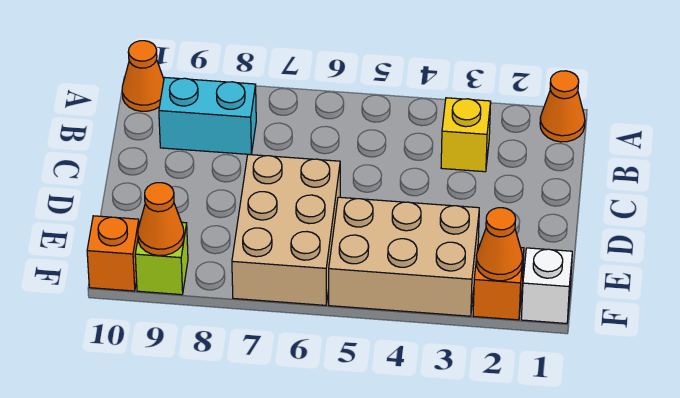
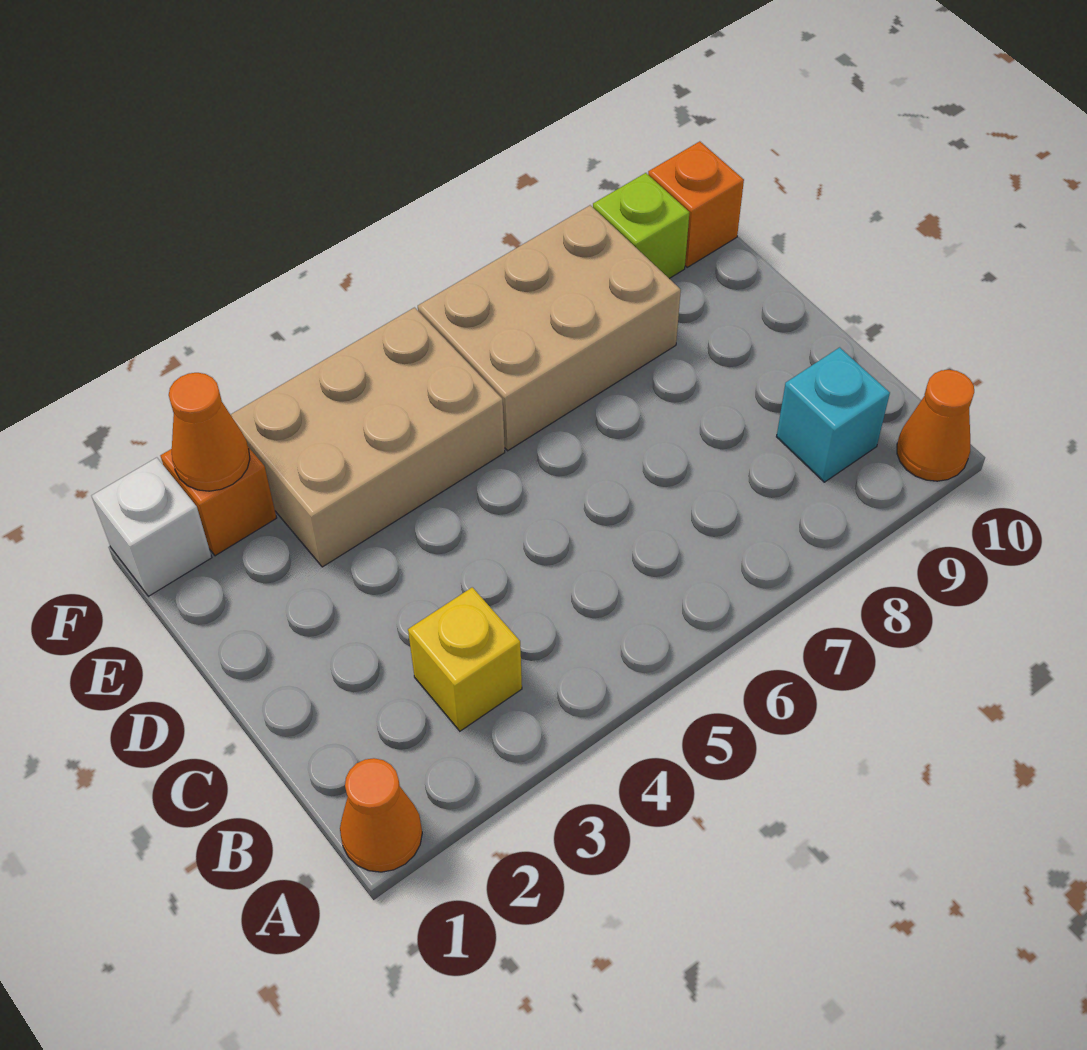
cyan brick B8:B9 level 1 -> cyan brick B9 level 1
tan brick D6:F7 level 1 -> tan brick E6:F8 level 1
orange cone F9 level 2 -> none

